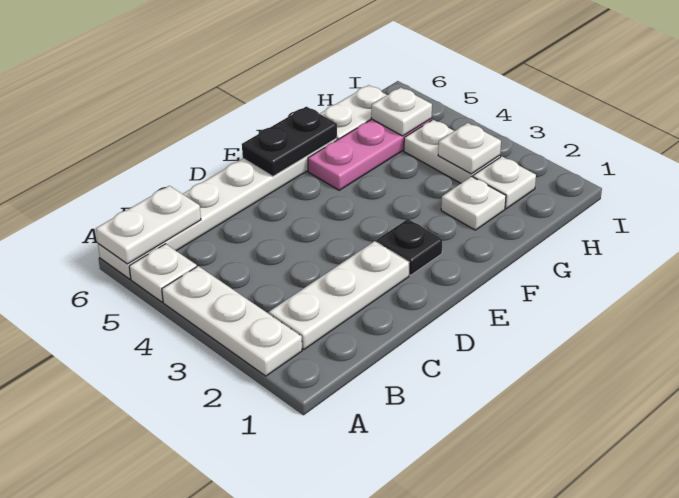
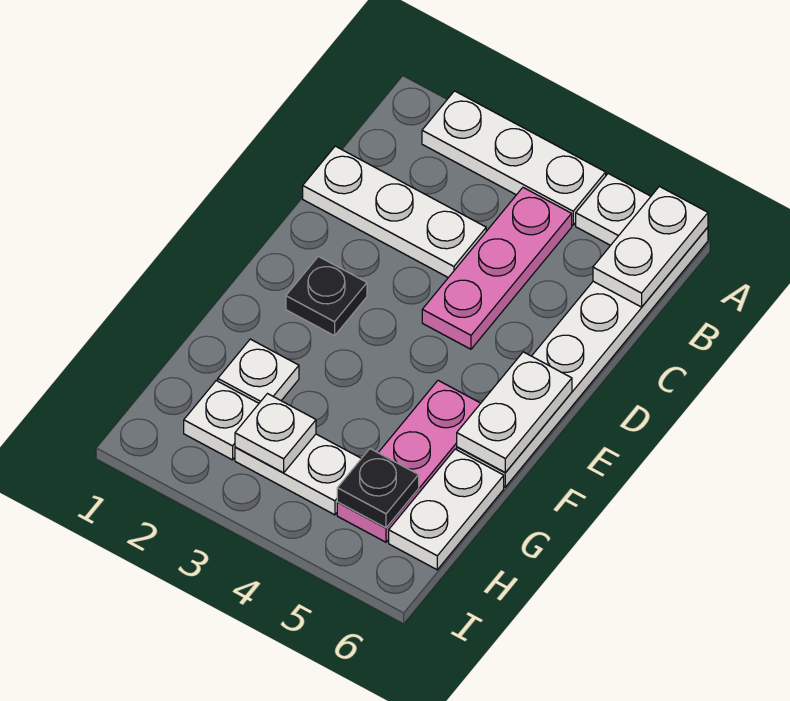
white plate B2:D2 level 1 -> white plate C1:C3 level 1
none -> pink plate B4:D4 level 1
black plate E6:F6 level 2 -> white plate E6:F6 level 2
white plate H5 level 2 -> black plate H5 level 2

